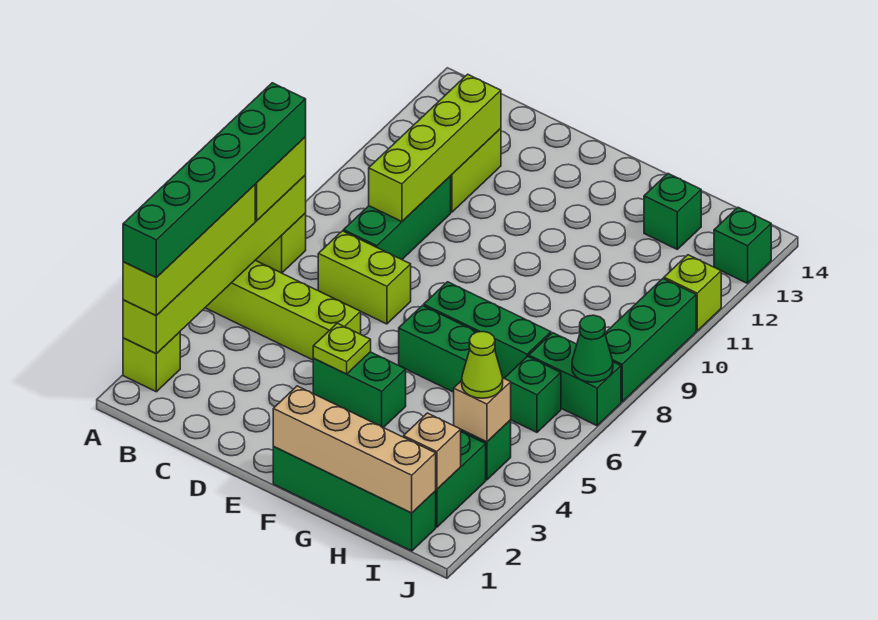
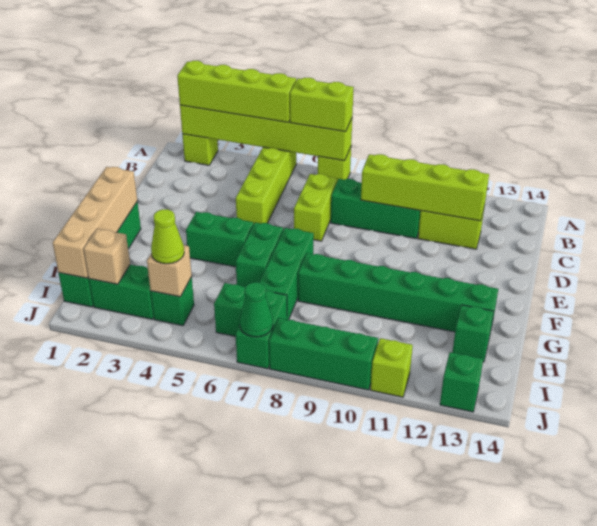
green brick A2:A7 level 4 -> green brick G8:G13 level 1
green brick E4:F4 level 1 -> green brick F4:F5 level 1
lime plate E4 level 2 -> none

